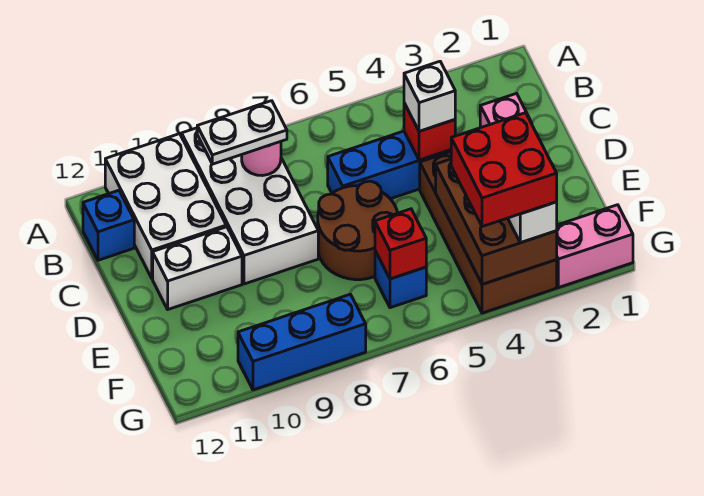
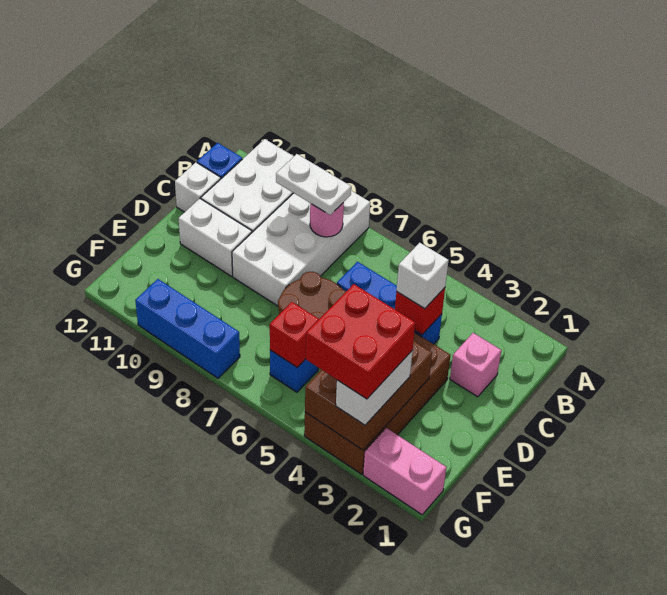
none -> white brick C12 level 1

